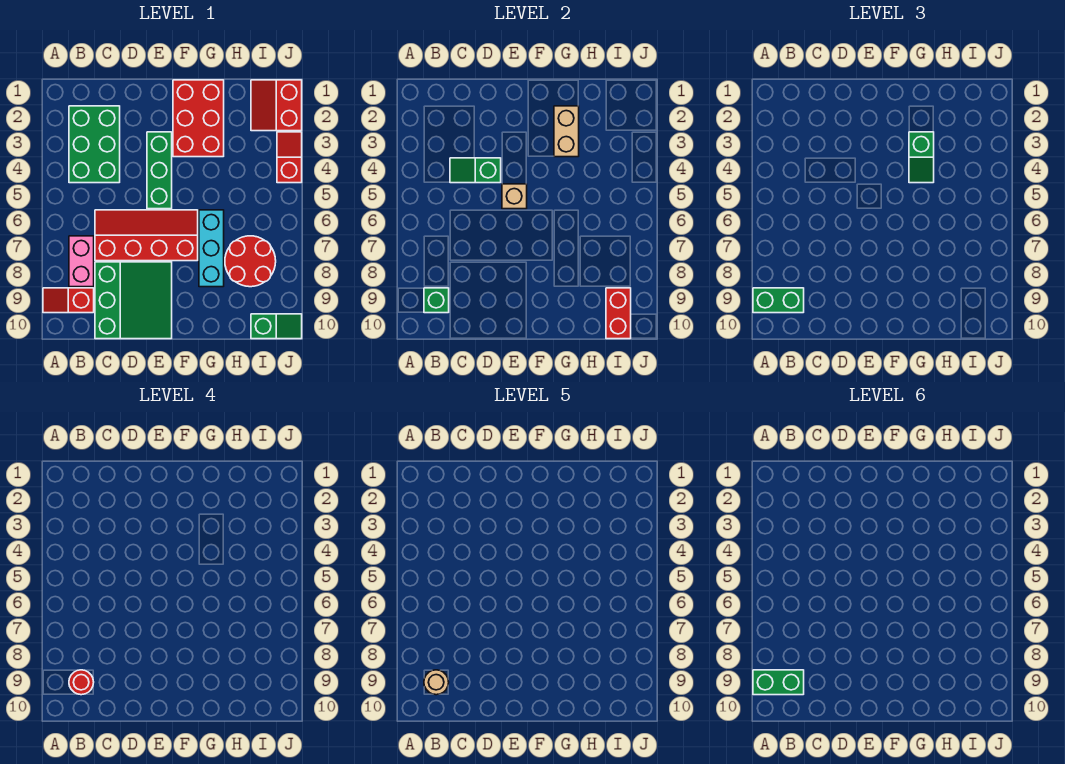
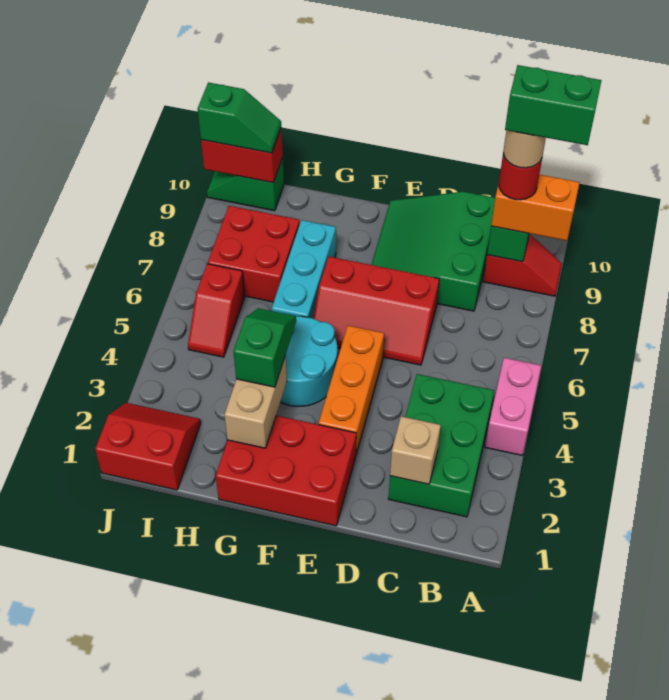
green brick A9:B9 level 3 -> orange brick A9:B9 level 3
pink brick B7:B8 level 1 -> pink brick A4:A5 level 1
green slope C4:D4 level 2 top D -> green slope I10:J10 level 3 top J
red slope C6:F7 level 1 top 7 -> red slope D6:F7 level 1 top 7
green brick E3:E5 level 1 -> orange brick E3:E5 level 1
tan brick E5 level 2 -> tan brick C2 level 2
red brick F1:G3 level 1 -> red brick E1:G2 level 1
none -> cyan round brick F4:G5 level 1
red round brick H7:I8 level 1 -> red brick H7:I8 level 1
red slope I1:J2 level 1 top J -> red slope I1:J2 level 1 top 1
red brick I9:I10 level 2 -> red brick I10:J10 level 2
red slope J3:J4 level 1 top 4 -> red slope I5:I6 level 1 top 6

